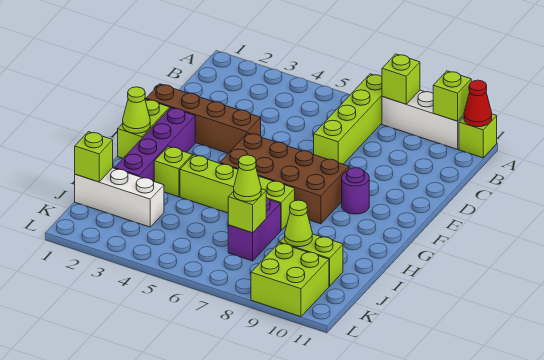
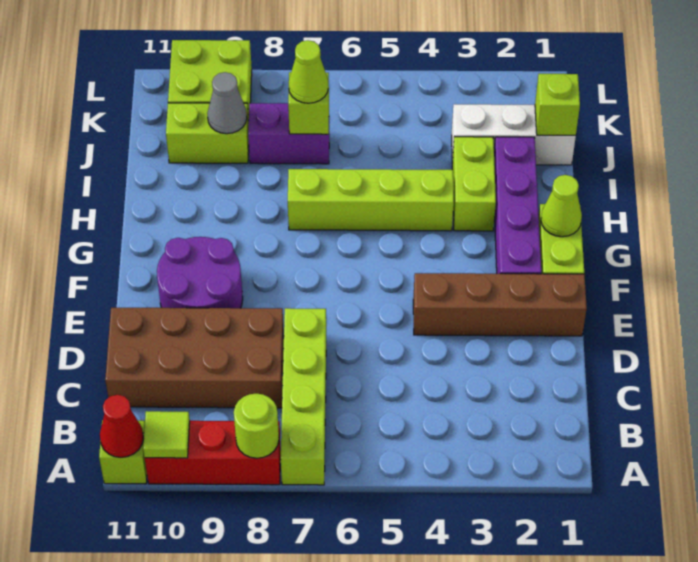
white brick A8:A10 level 1 -> red brick A8:A10 level 1
lime brick A8 level 2 -> lime round brick A8 level 2
lime brick A10 level 2 -> lime tile A10 level 2
brown brick F5:G8 level 1 -> brown brick C8:D11 level 1
purple round brick F9 level 1 -> purple round brick E9:F10 level 1
lime brick H3 level 1 -> lime brick H3:I3 level 1
purple brick I7:J7 level 1 -> purple brick J7:J8 level 1
lime cone J9 level 2 -> grey cone J9 level 2

